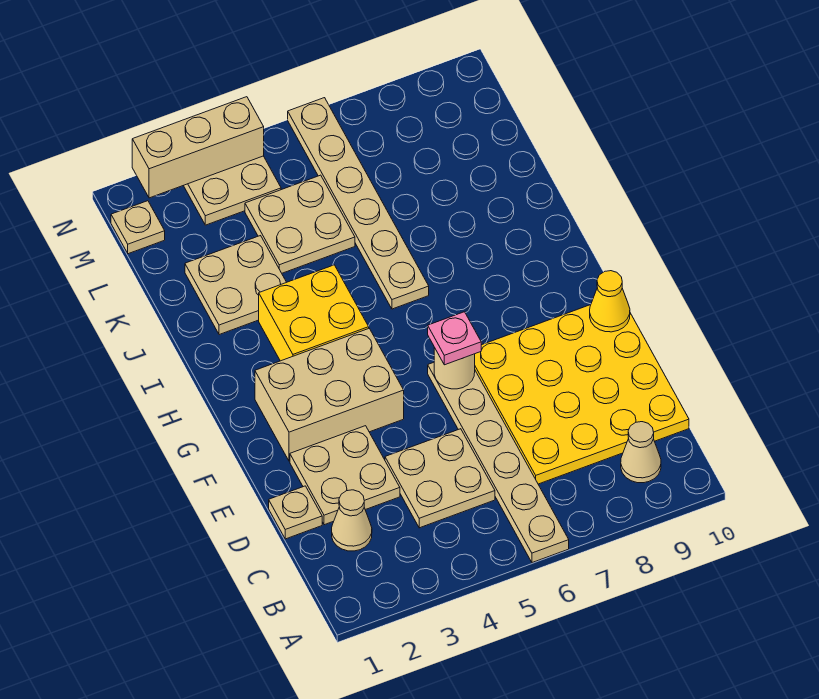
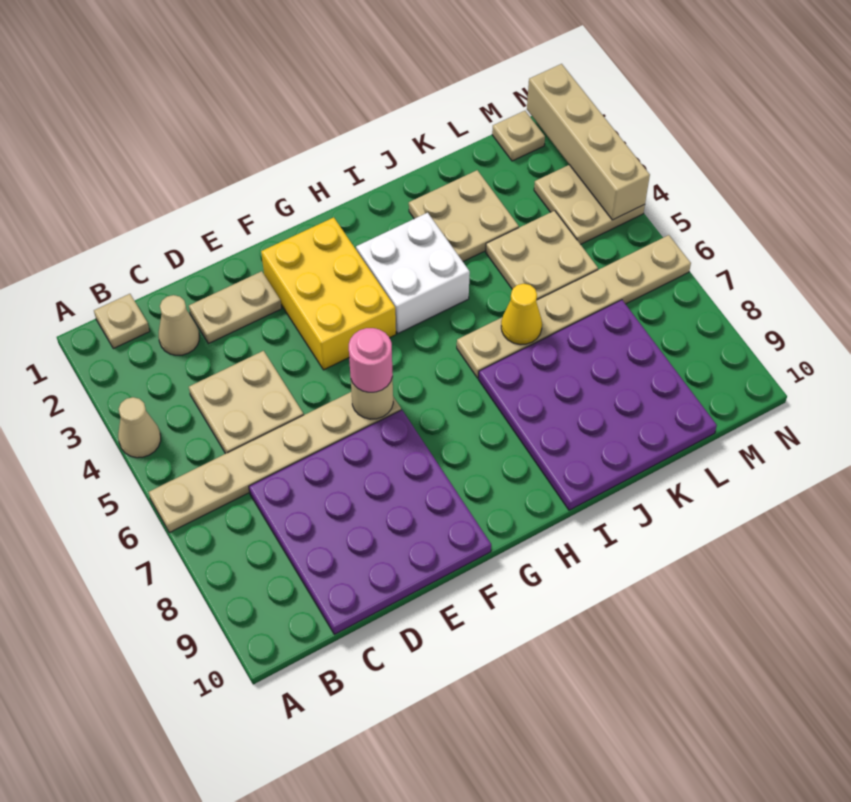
tan cone B9 level 1 -> tan cone A4 level 1
yellow plate C7:F10 level 1 -> purple plate C7:F10 level 1
tan plate D1 level 1 -> tan plate B1 level 1
tan plate D2:E3 level 1 -> tan plate D2:E2 level 1
tan brick F2:G4 level 1 -> yellow brick F2:G4 level 1
pink plate F6 level 3 -> pink round brick F6 level 3
yellow cone F10 level 2 -> yellow cone J6 level 2
yellow brick H3:I4 level 1 -> white brick H3:I4 level 1
none -> purple plate I7:L10 level 1
tan brick N2:N4 level 2 -> tan brick N1:N4 level 2

